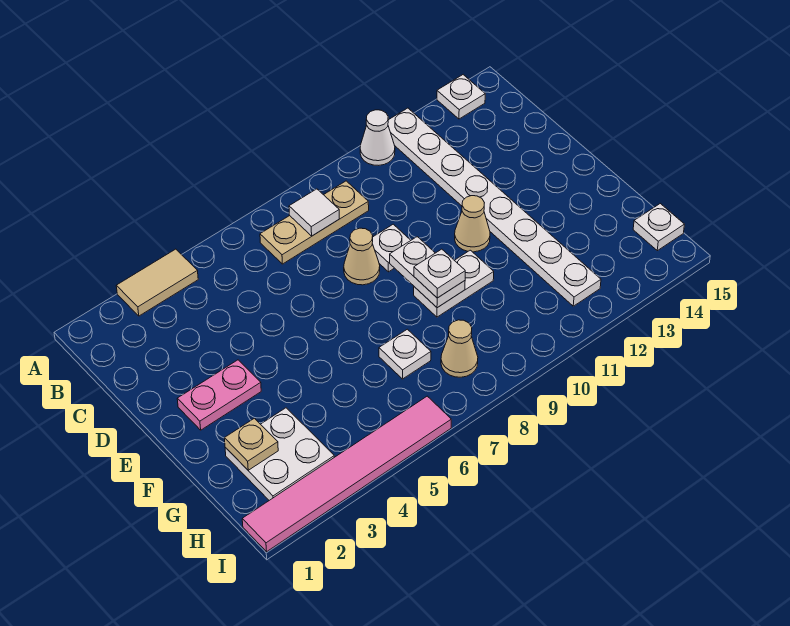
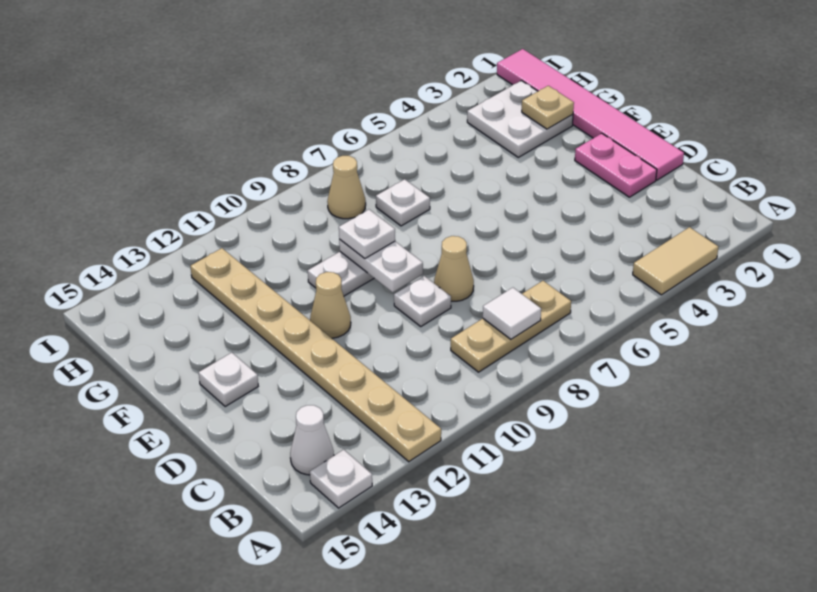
white cone A11 level 1 -> white cone B14 level 1
white plate A12:H12 level 1 -> tan plate A12:H12 level 1
pink plate E2:E3 level 1 -> pink plate D2:E2 level 1
white plate H15 level 1 -> white plate E14 level 1
pink tile I1:I6 level 1 -> pink tile D1:I1 level 1

